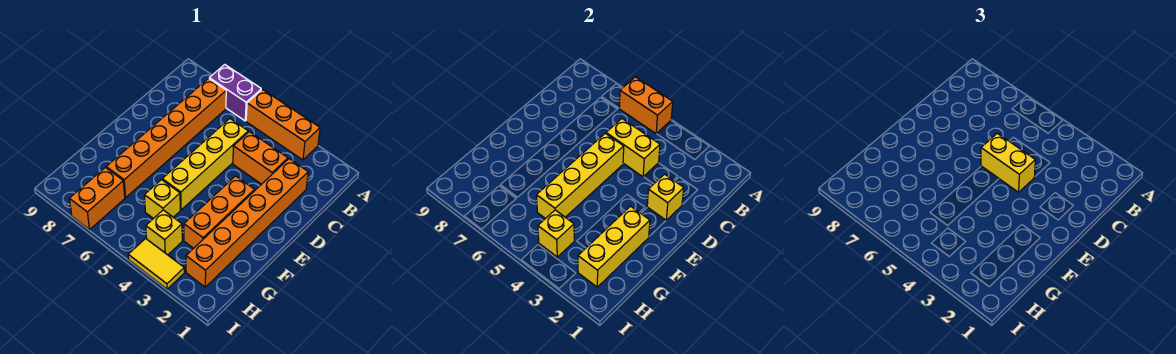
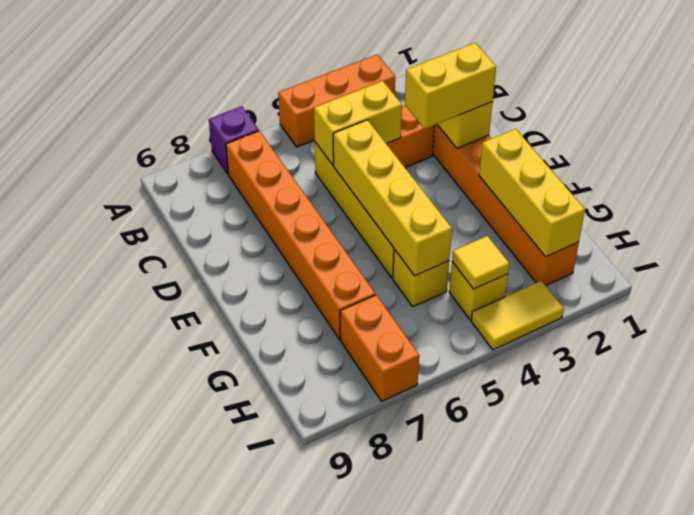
orange brick A5:A6 level 2 -> none
purple brick A6:A7 level 1 -> purple brick A7 level 1
yellow brick D4:D5 level 3 -> yellow brick D2:D3 level 3
orange brick E3:G3 level 1 -> none
yellow brick H4 level 2 -> yellow tile H4 level 2

